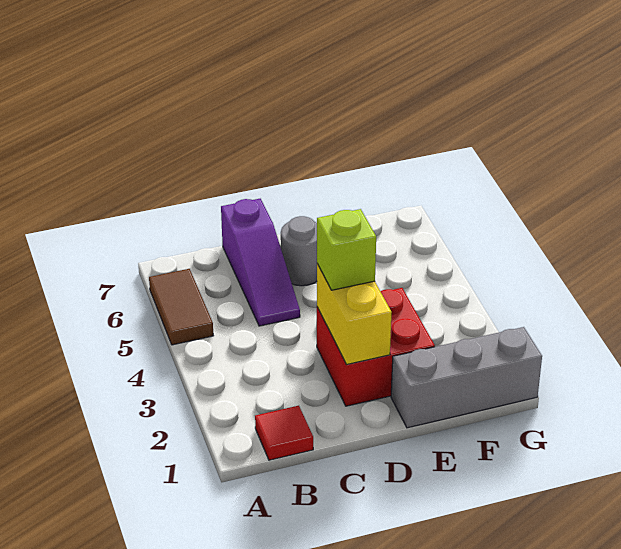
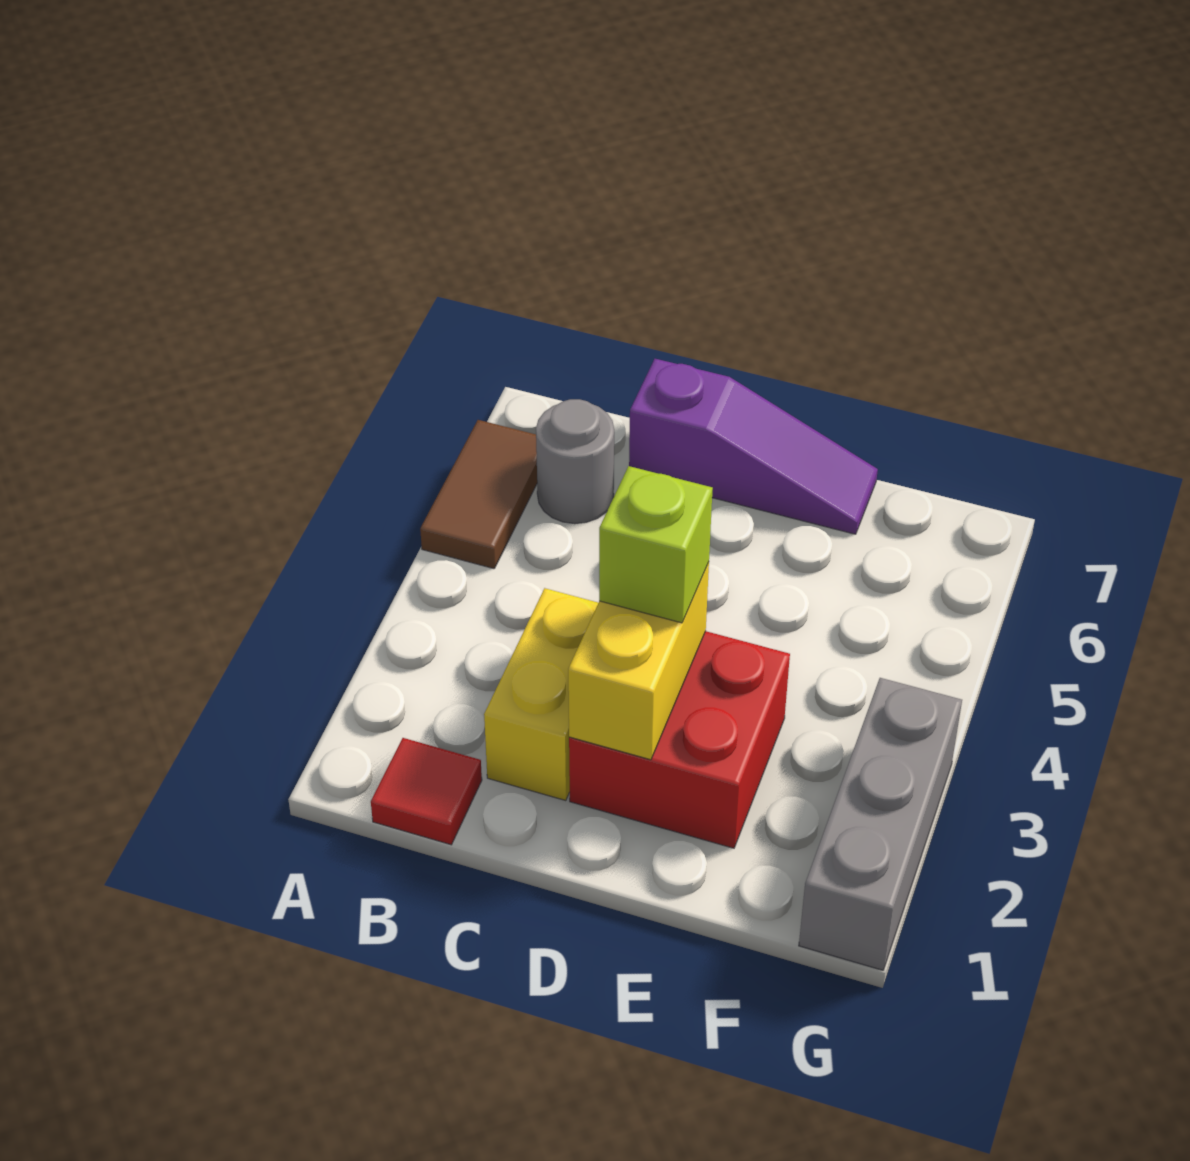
none -> yellow brick C2:C3 level 1
purple slope C5:C7 level 1 top 7 -> purple slope C7:E7 level 1 top C
grey round brick D6 level 1 -> grey round brick B6 level 1
grey brick E1:G1 level 1 -> grey brick G1:G3 level 1

